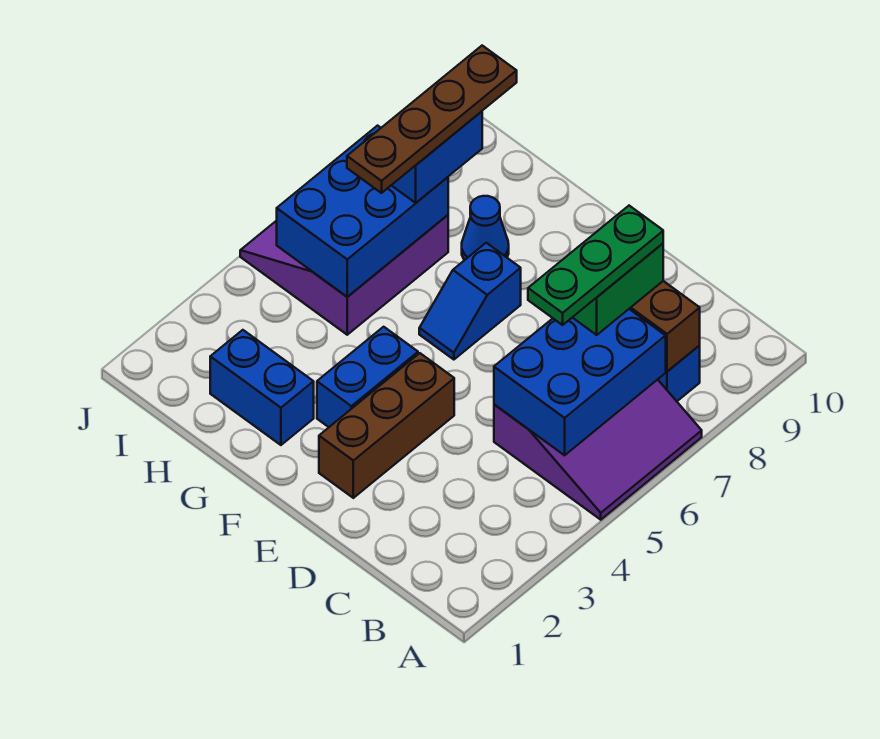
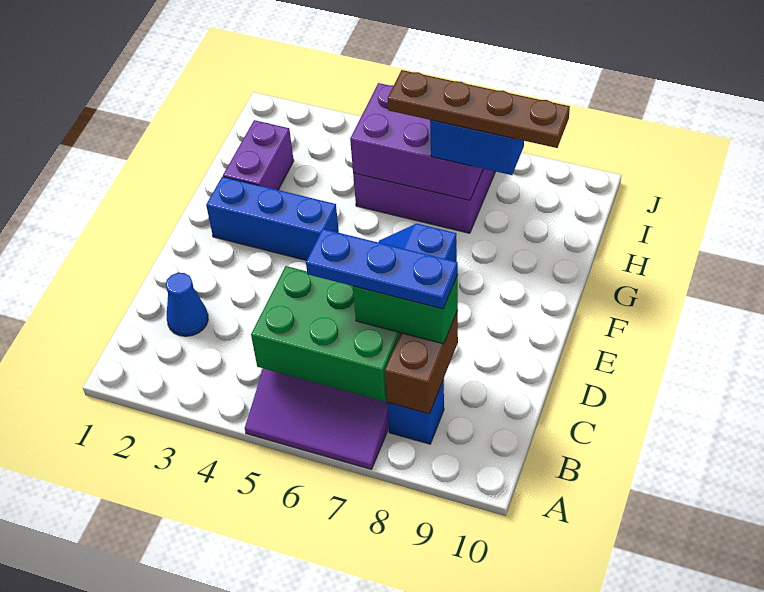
blue brick B5:C7 level 2 -> green brick B5:C7 level 2
green plate C6:C8 level 4 -> blue plate C6:C8 level 4
brown brick E2:E4 level 1 -> none
blue brick F3:F4 level 1 -> blue brick F2:F4 level 1
blue brick G2:H2 level 1 -> purple brick G2:H2 level 1
blue cone G8 level 1 -> blue cone C2 level 1
blue brick H5:I7 level 2 -> purple brick H5:I7 level 2

